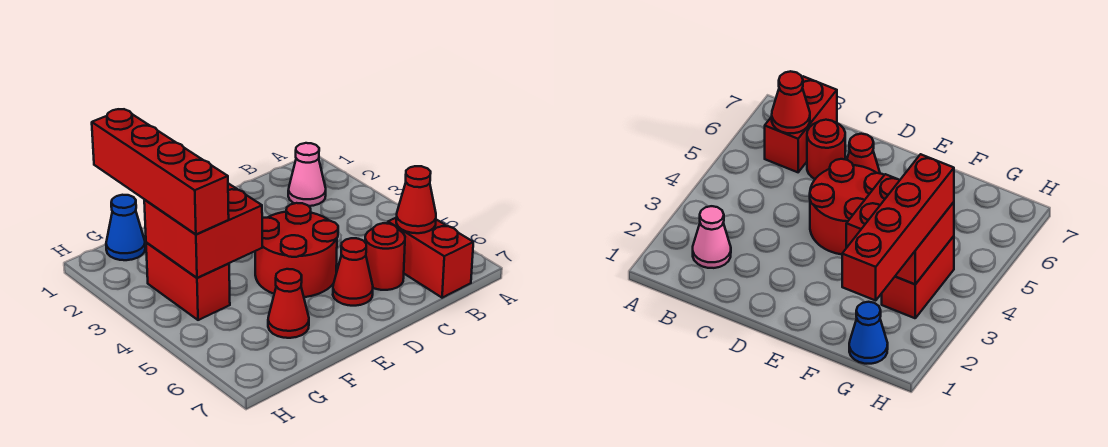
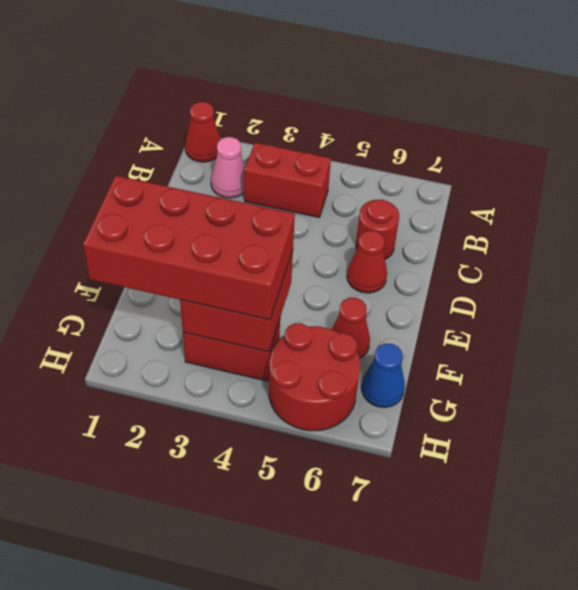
red brick B6:B7 level 1 -> red brick B3:B4 level 1
red cone B6 level 2 -> red cone A1 level 1
red round brick D4:E5 level 1 -> red round brick G5:H6 level 1
blue cone G1 level 1 -> blue cone G7 level 1
red brick G1:G4 level 3 -> red brick F1:G4 level 3

